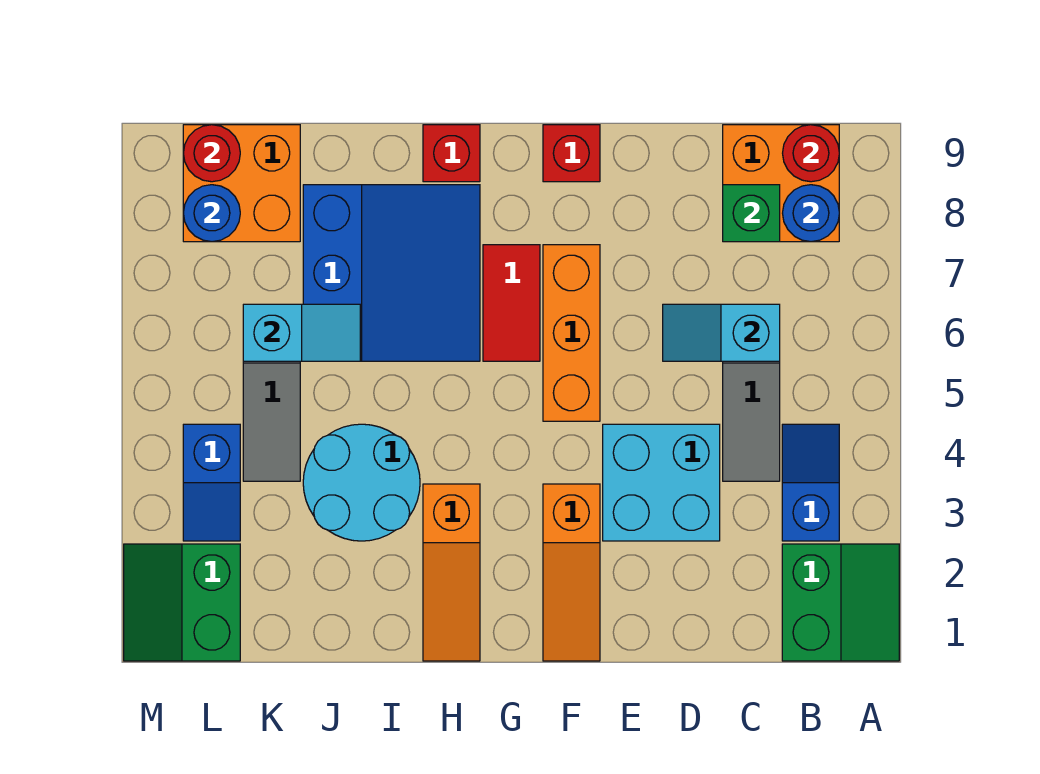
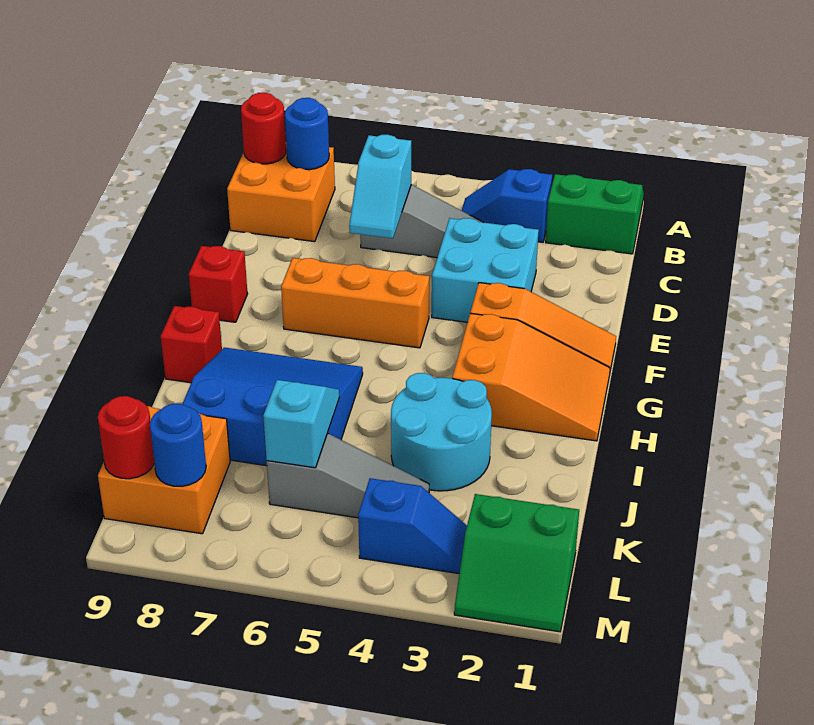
green brick C8 level 2 -> none
red tile G6:G7 level 1 -> none
orange slope H1:H3 level 1 top 3 -> orange slope G1:H3 level 1 top 3

